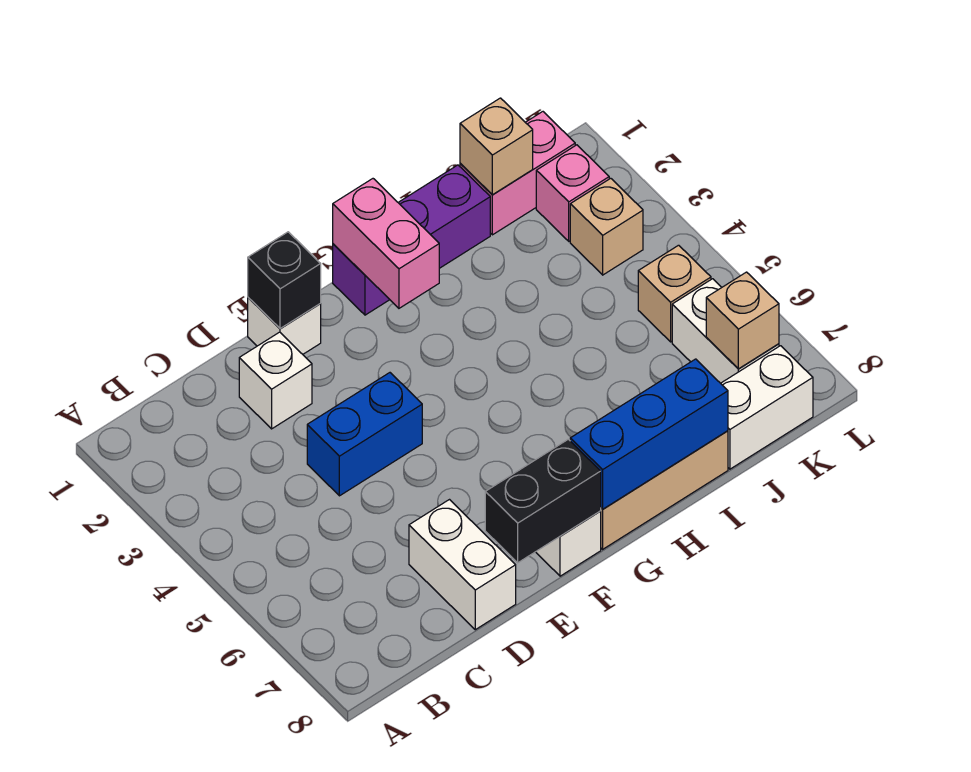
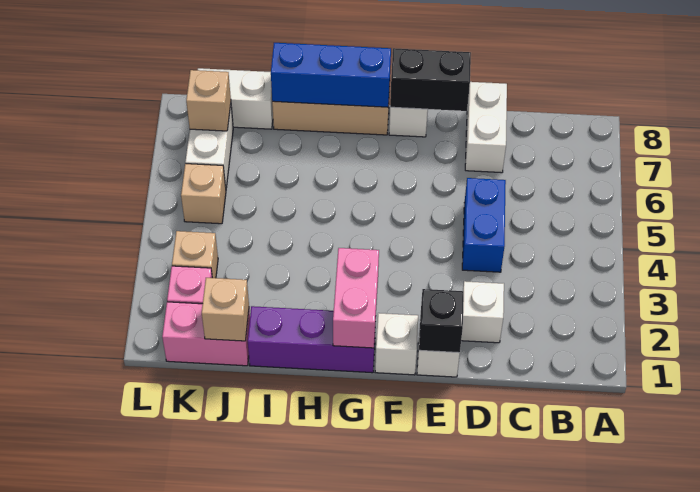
blue brick D4:E4 level 1 -> blue brick D4:D5 level 1
none -> white brick F1 level 1

